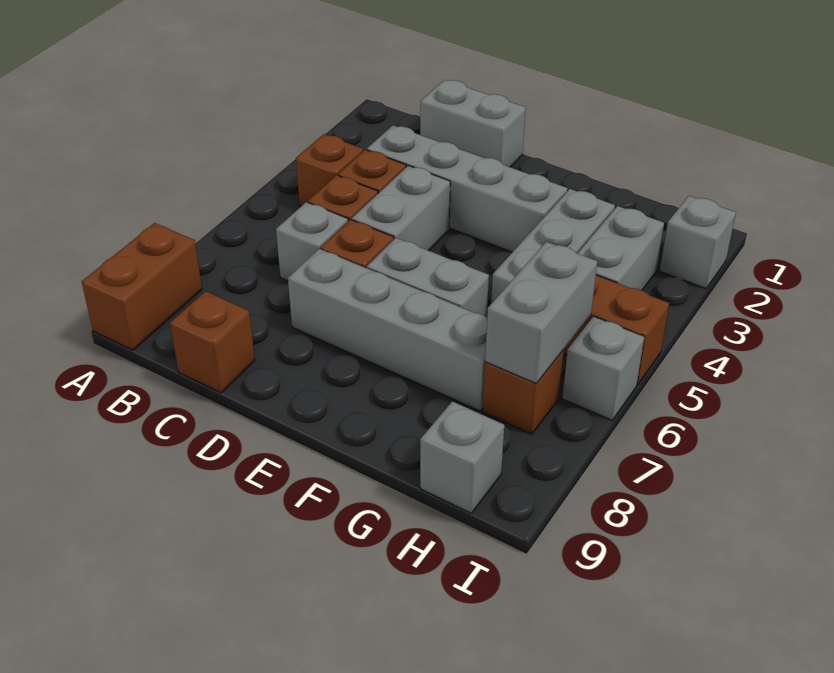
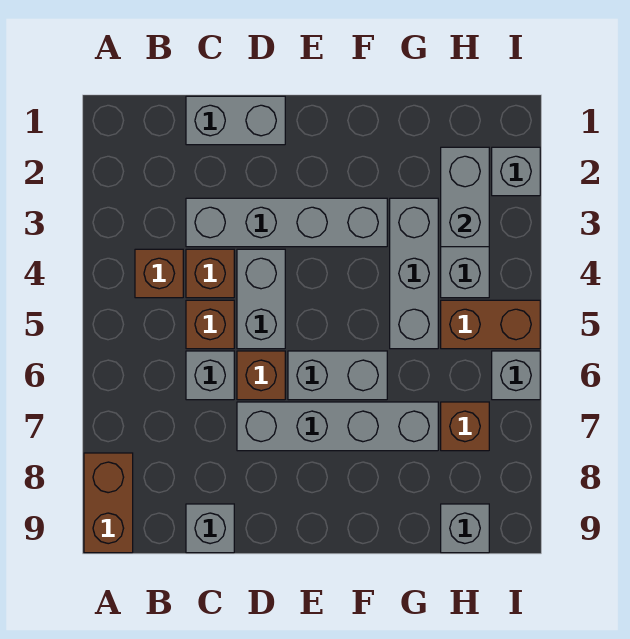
brown brick C9 level 1 -> grey brick C9 level 1
grey brick H6:H7 level 2 -> grey brick H2:H3 level 2

